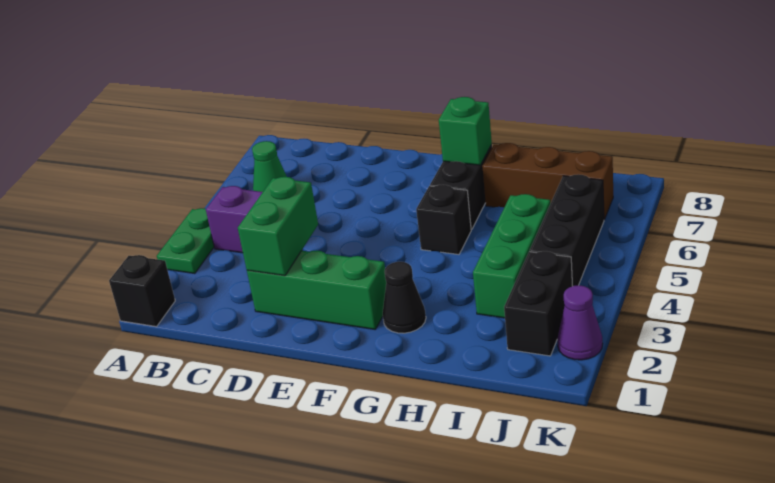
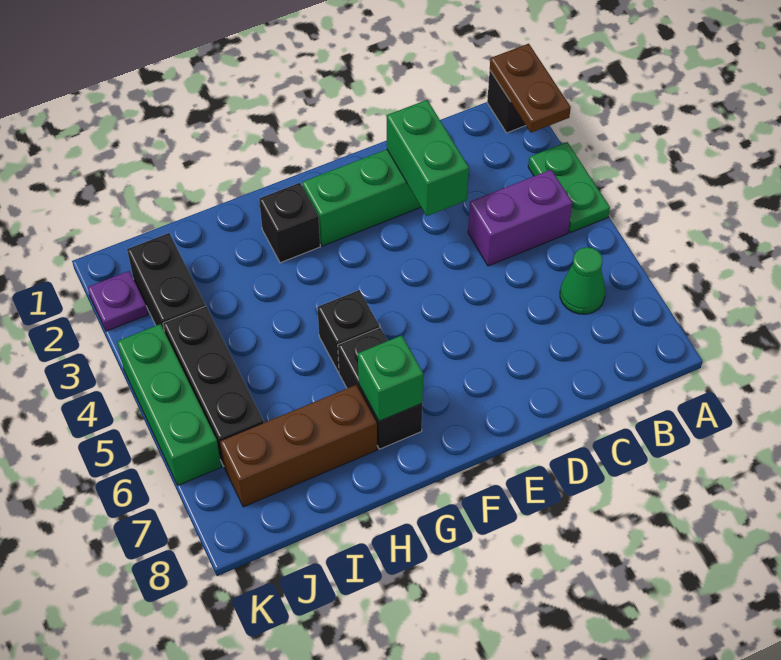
none -> brown plate A1:A2 level 2
black cone G2 level 1 -> black brick G2 level 1
green brick I3:I5 level 1 -> green brick K4:K6 level 1
purple cone K2 level 1 -> purple plate K2 level 1

